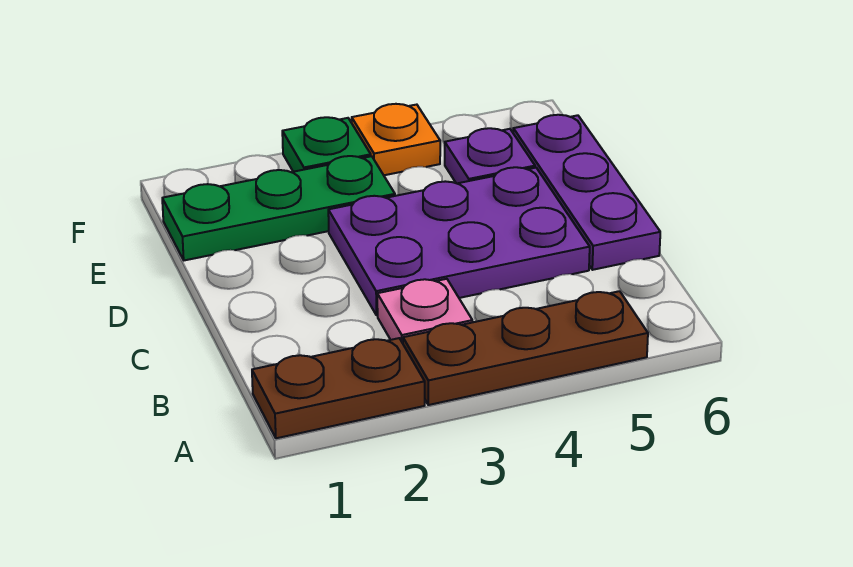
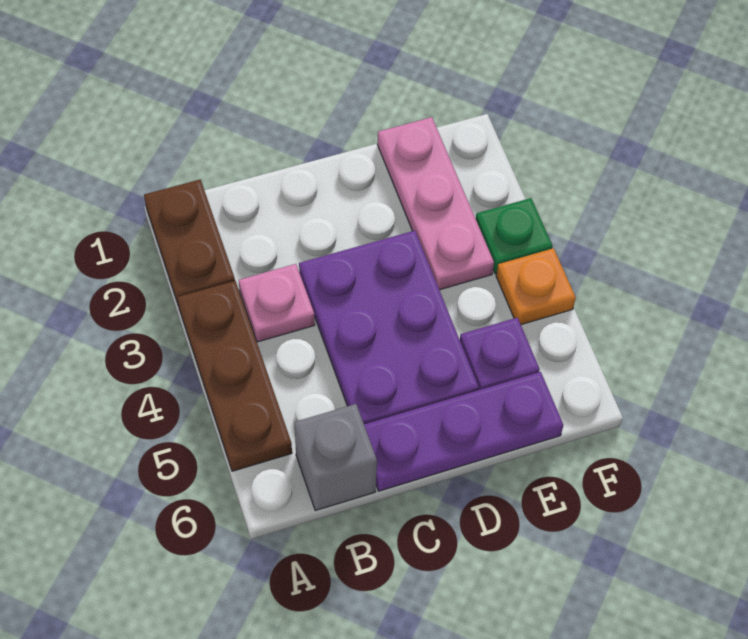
none -> grey brick B6 level 1
green plate E1:E3 level 1 -> pink plate E1:E3 level 1

